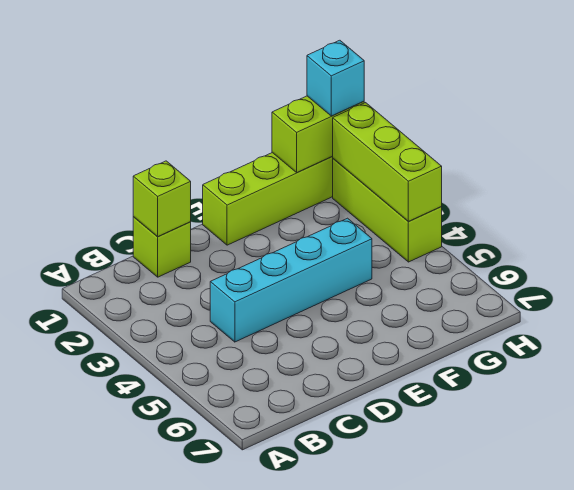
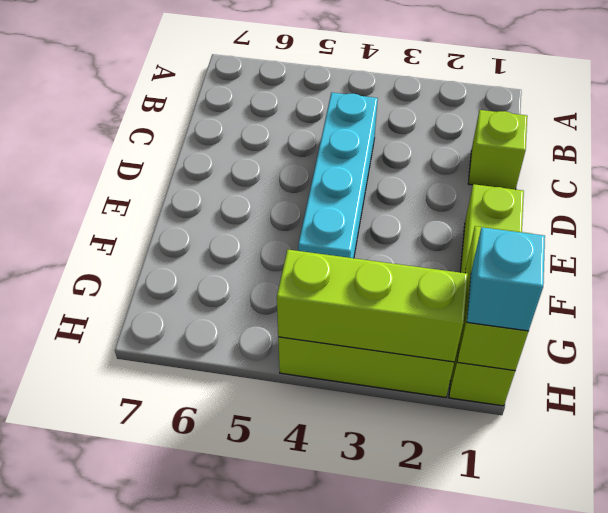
lime brick C1 level 2 -> none

